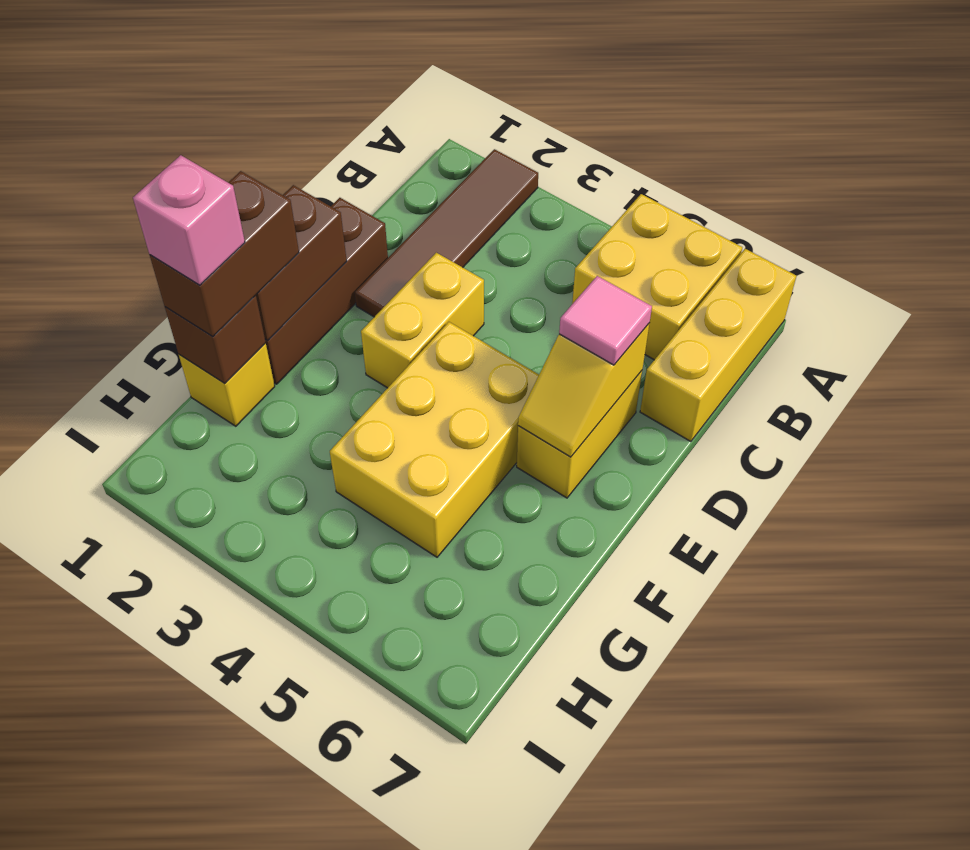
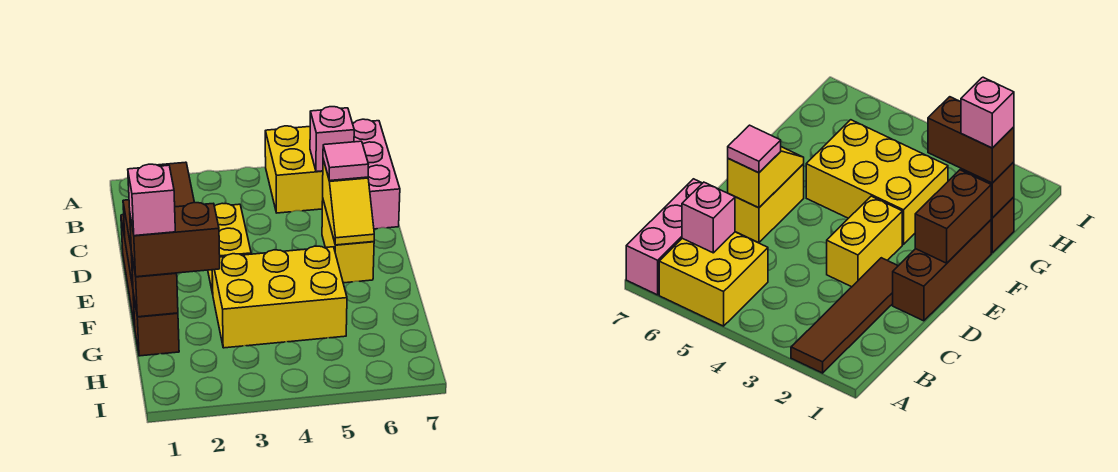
yellow brick A7:C7 level 1 -> pink brick A7:C7 level 1
none -> pink brick B6 level 2
yellow brick E4:G5 level 1 -> yellow brick F3:G5 level 1
brown brick F1:G1 level 3 -> brown brick G1:G2 level 3
yellow brick G1 level 1 -> brown brick G1 level 1

